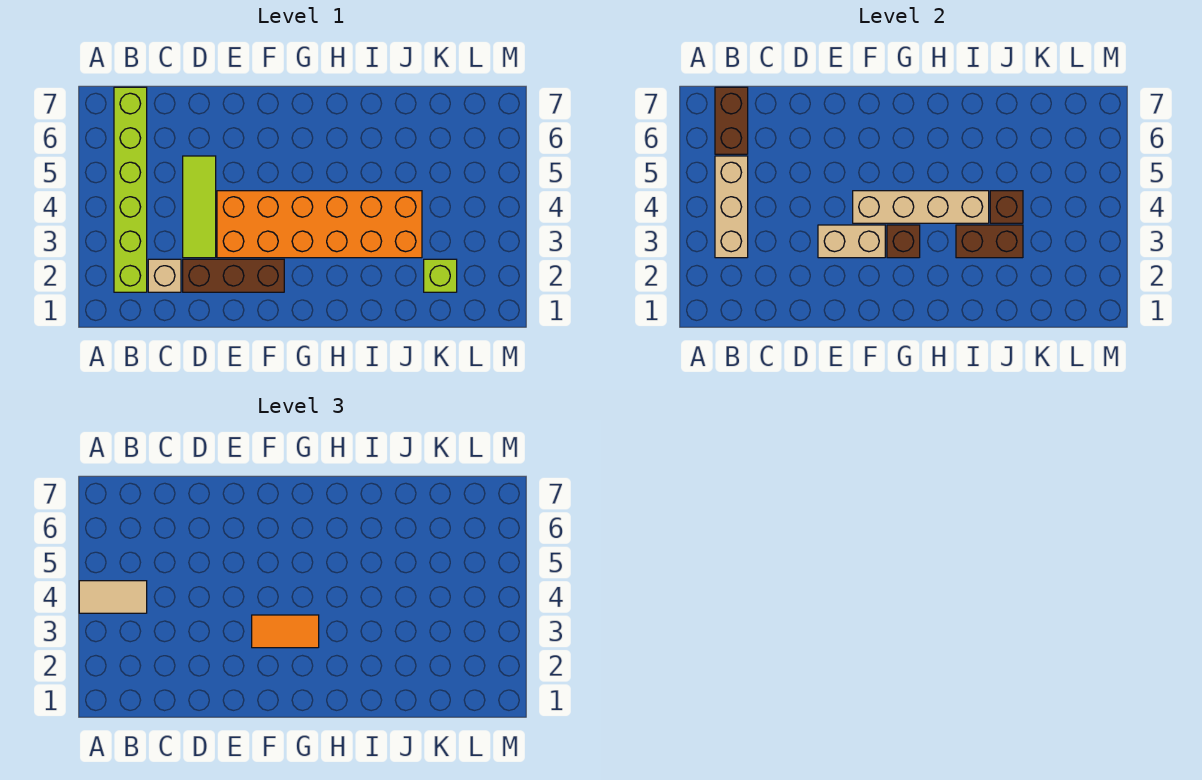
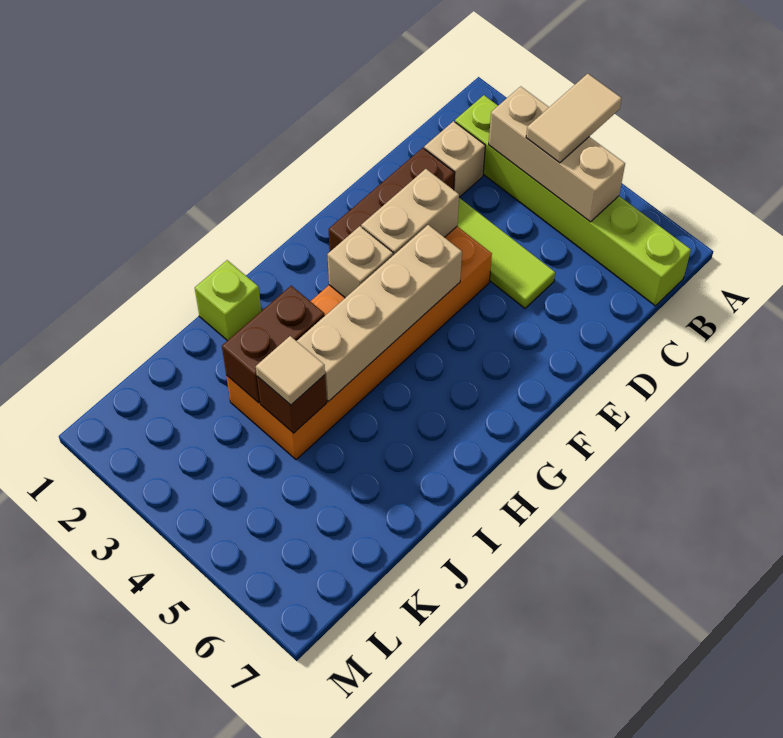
brown brick B6:B7 level 2 -> none
orange tile F3:G3 level 3 -> none
brown brick G3 level 2 -> tan brick G3 level 2
none -> tan tile J4 level 3
lime brick K2 level 1 -> lime brick I1 level 1

